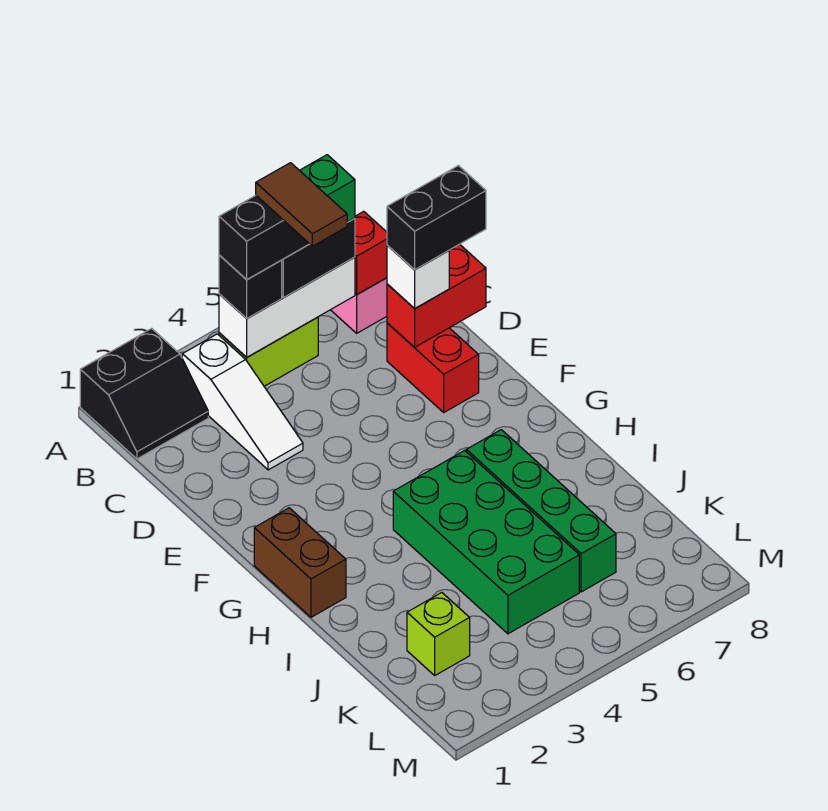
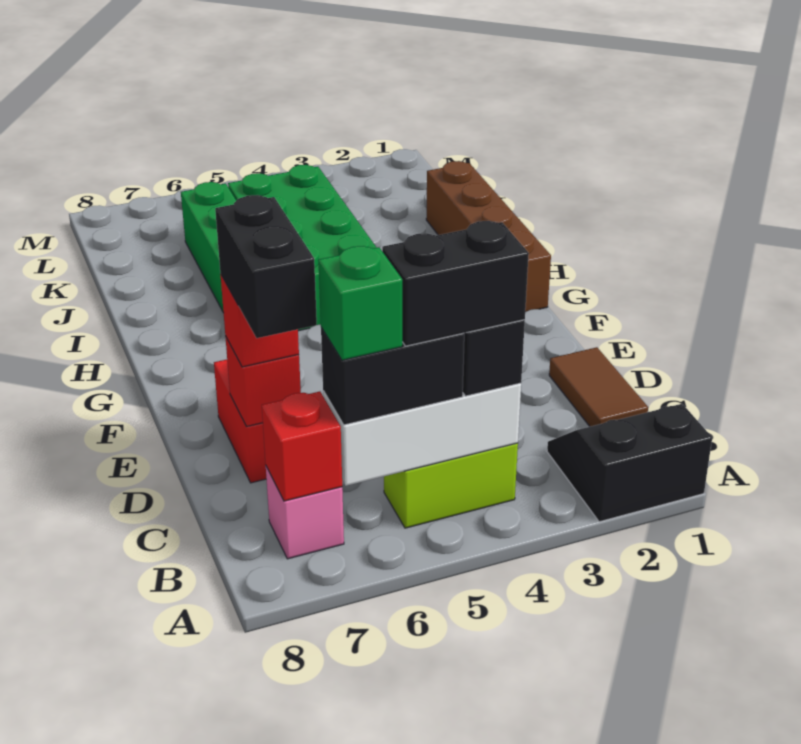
white slope B3:D3 level 1 top B -> none
brown tile B5:C5 level 5 -> brown tile C1:D1 level 1
red brick D7:D8 level 2 -> red brick D7 level 2
white brick D7 level 3 -> red brick D7 level 3
black brick D7:D8 level 4 -> black brick C7:D7 level 4
brown brick G1:H1 level 1 -> brown brick G1:J1 level 1
lime brick K2 level 1 -> none

